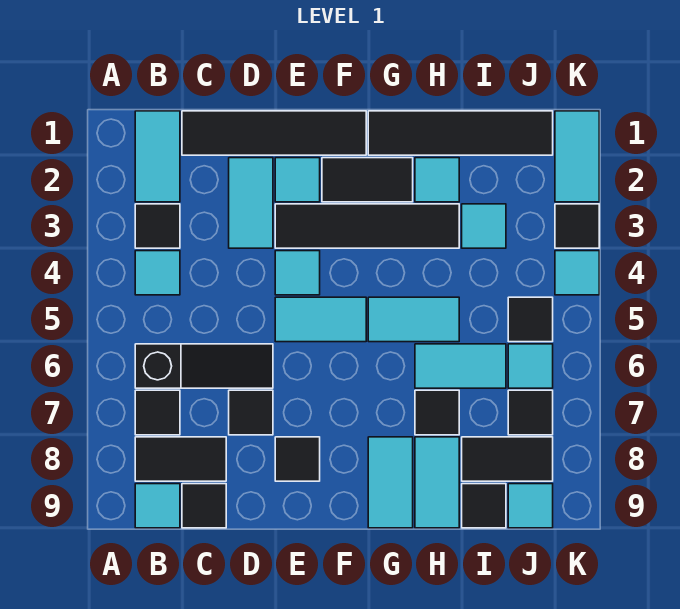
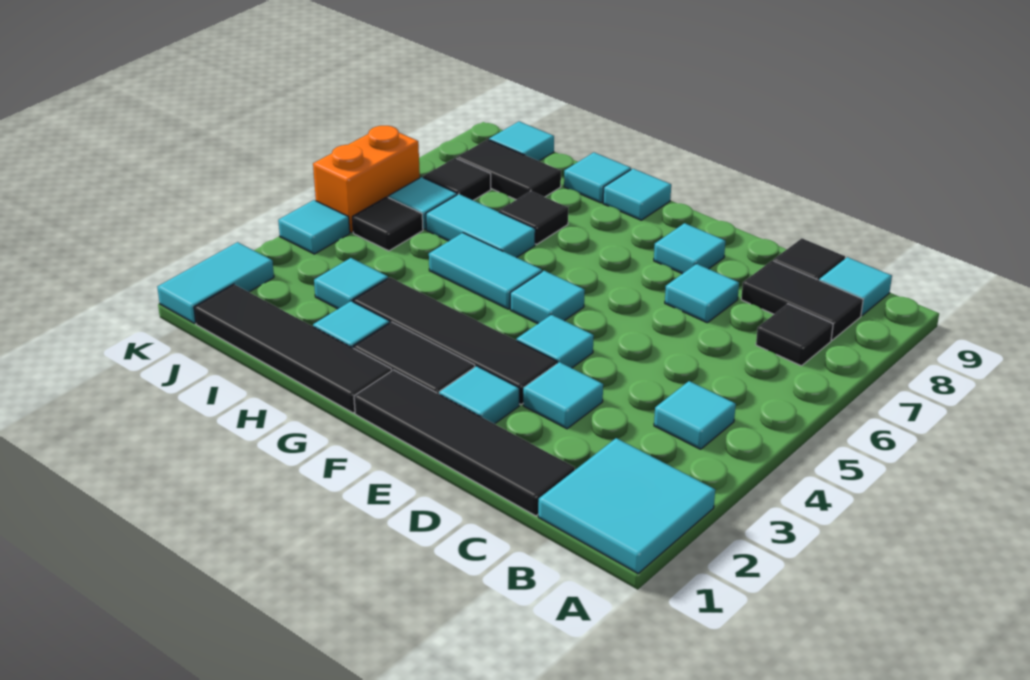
cyan tile B1:B2 level 1 -> cyan tile A1:B2 level 1
black tile B3 level 1 -> none
black slope B6:D6 level 1 top B -> none
cyan tile D2:D3 level 1 -> cyan tile D3 level 1
black tile D7 level 1 -> cyan tile D7 level 1
cyan tile E5:F5 level 1 -> cyan tile F5 level 1
black tile E8 level 1 -> cyan tile E8 level 1
cyan tile G8:G9 level 1 -> cyan tile G9 level 1
cyan tile H8:H9 level 1 -> cyan tile H9 level 1
black tile I9 level 1 -> none
black tile K3 level 1 -> none
none -> orange brick K5:K6 level 1

